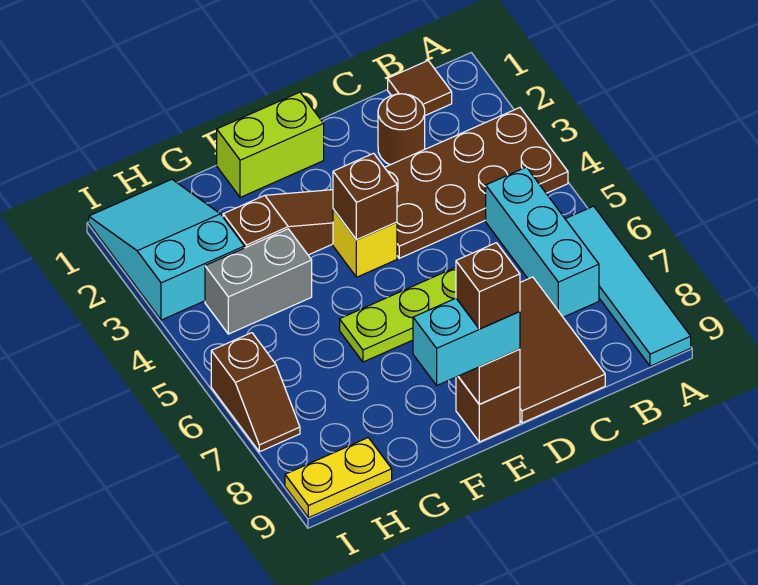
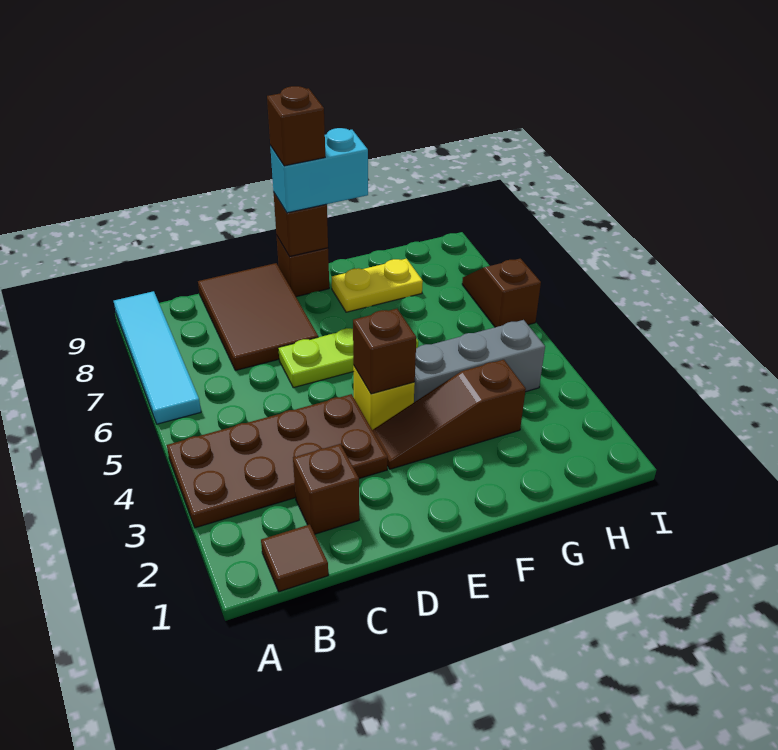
cyan brick B5:B7 level 1 -> none
brown round brick C2 level 1 -> brown brick C2 level 1
lime brick E1:F1 level 1 -> none
grey brick G4:H4 level 1 -> grey brick F4:H4 level 1
cyan slope H1:I3 level 1 top 3 -> none
yellow plate H9:I9 level 1 -> yellow plate F8:G8 level 1

